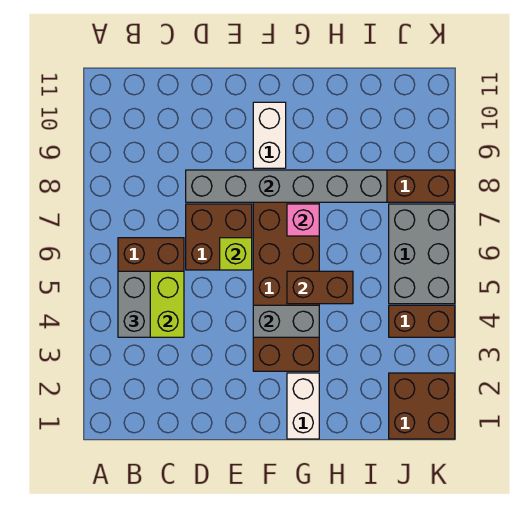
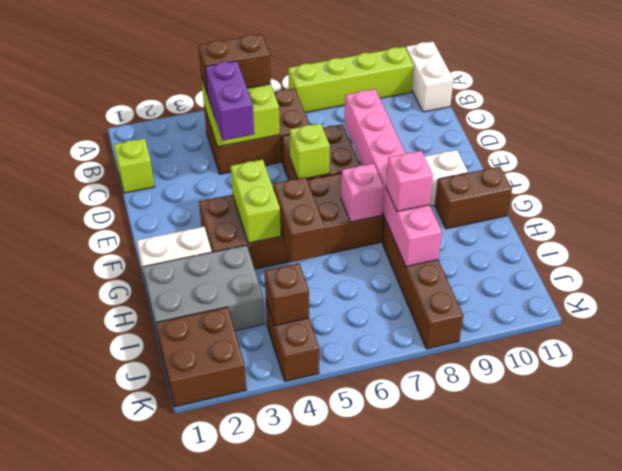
none -> lime brick A7:A10 level 1
none -> white brick A11:B11 level 1
grey brick B4:B5 level 3 -> brown brick B4:B5 level 3
none -> lime brick C1 level 1
none -> purple brick C4:D4 level 3
grey brick D8:I8 level 2 -> pink brick D8:I8 level 2
grey brick F4:G4 level 2 -> lime brick F4:G4 level 2
none -> brown brick G10:G11 level 1
none -> pink brick H8 level 3
none -> brown brick J4 level 2
grey brick J5:K7 level 1 -> grey brick H1:I3 level 1

